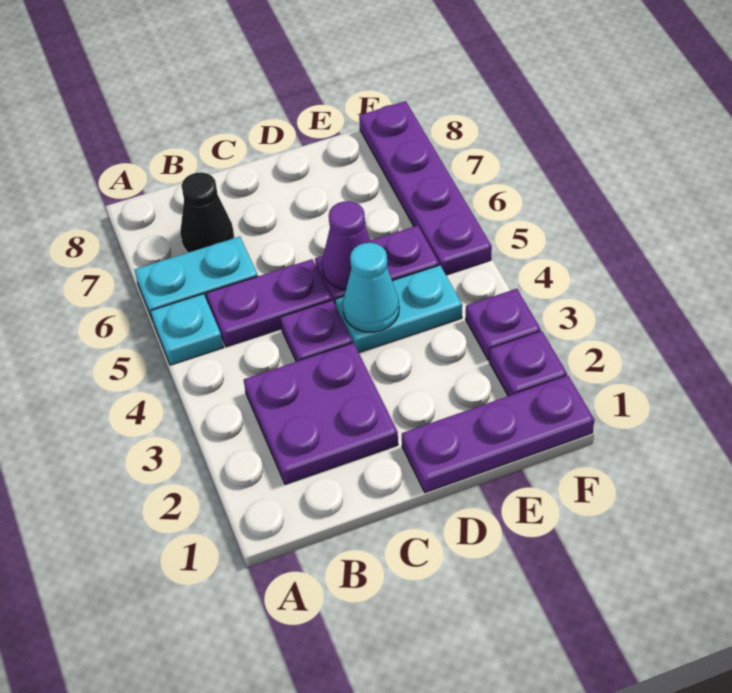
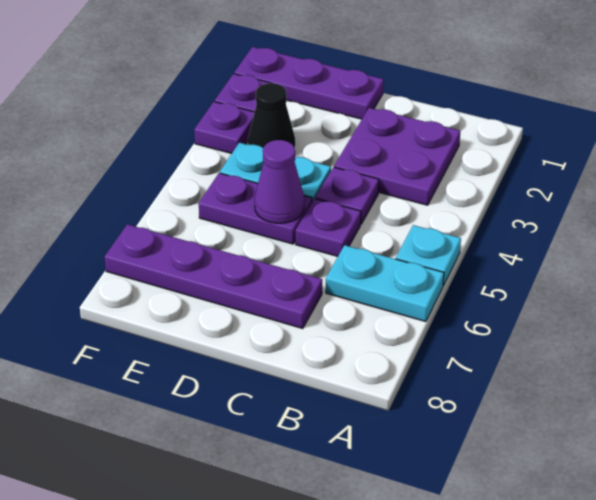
purple plate B5:C5 level 1 -> purple plate C5 level 1
black cone B7 level 1 -> black cone E3 level 1
cyan cone D4 level 2 -> none
purple plate F5:F8 level 1 -> purple plate C7:F7 level 1

